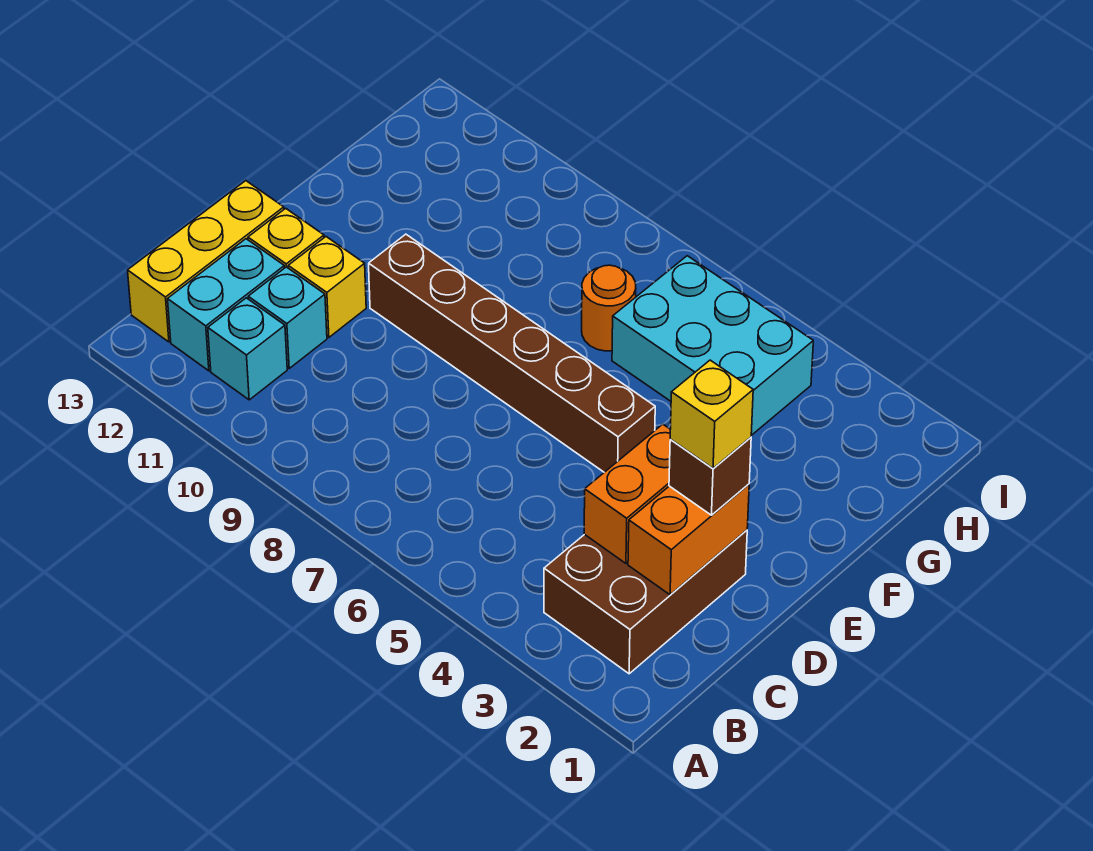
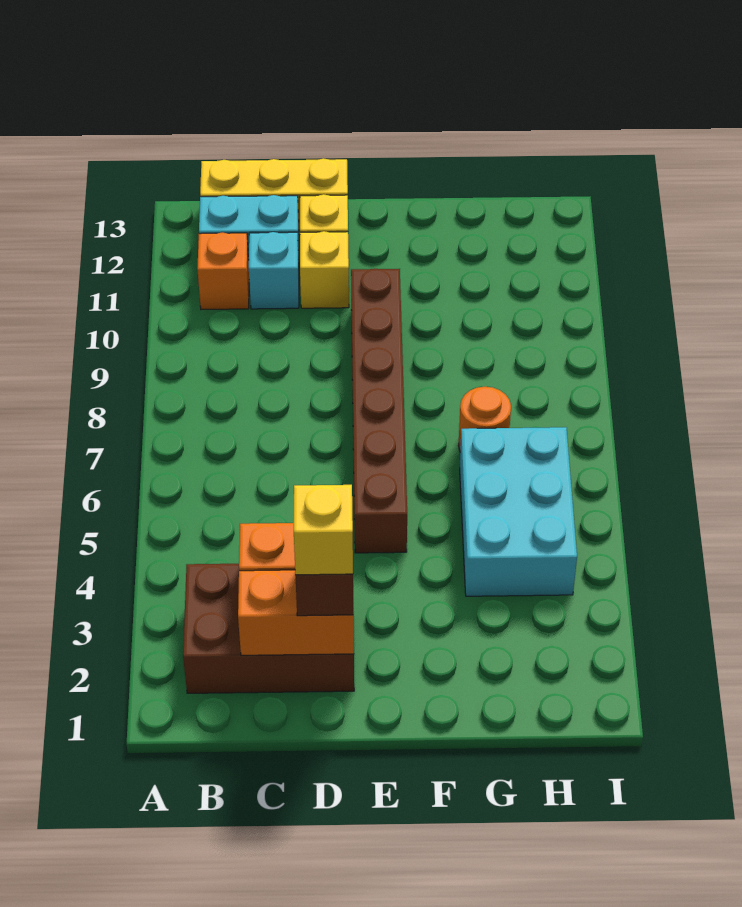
cyan brick B11 level 1 -> orange brick B11 level 1

